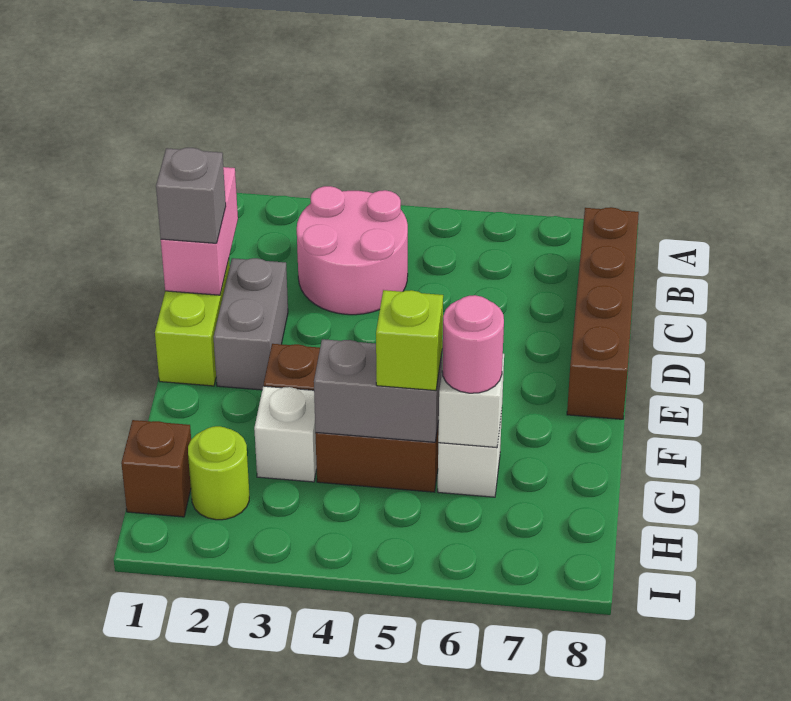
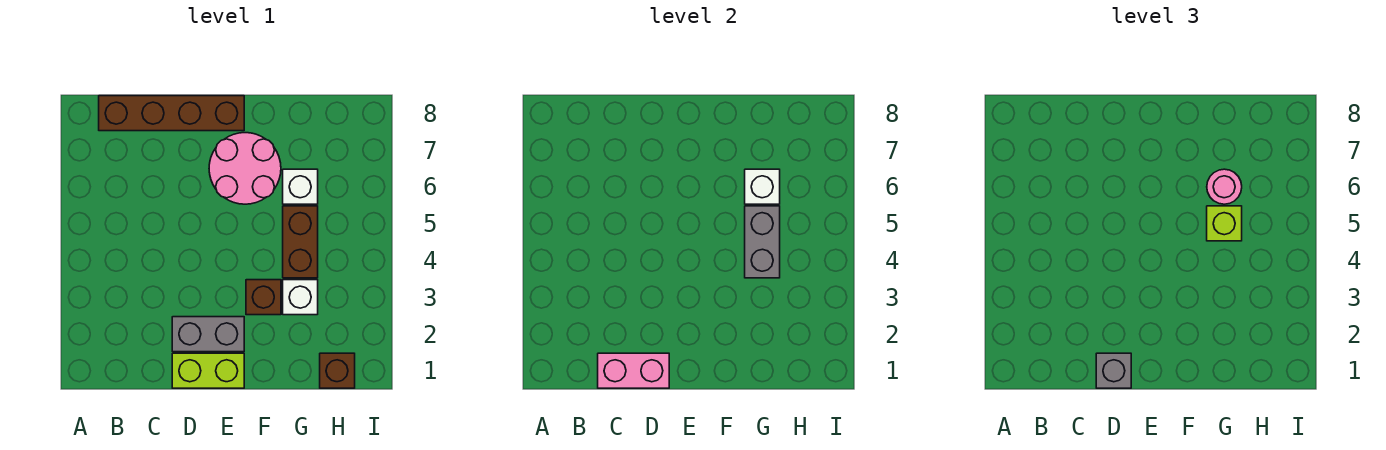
pink round brick B3:C4 level 1 -> pink round brick E6:F7 level 1
lime round brick H2 level 1 -> none

